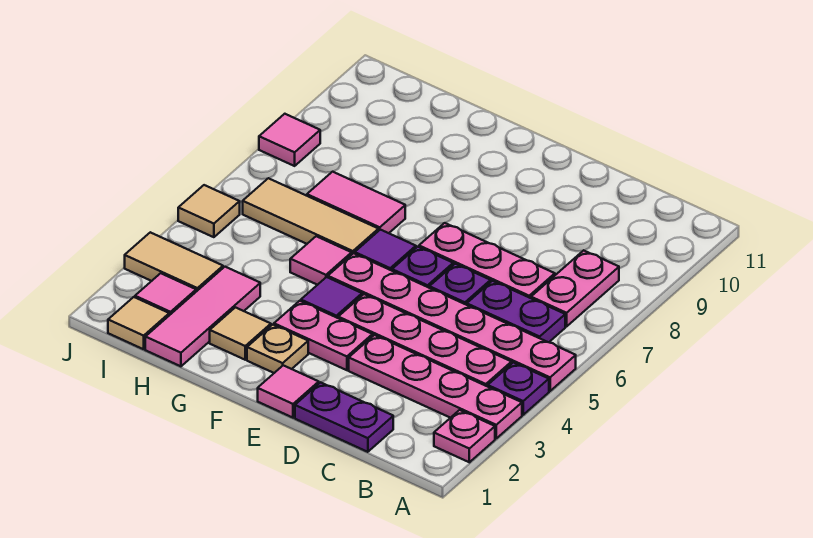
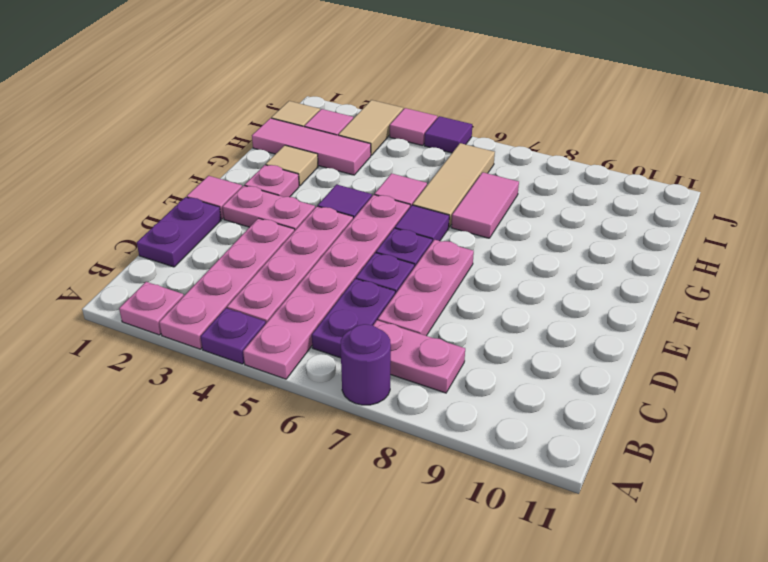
none -> purple round brick A7 level 1
pink plate E3:F3 level 1 -> pink plate E2:E3 level 1
tan plate F2 level 1 -> pink plate F2 level 1
tan tile J5 level 1 -> purple tile J5 level 1
pink tile J8 level 1 -> pink tile J4 level 1

